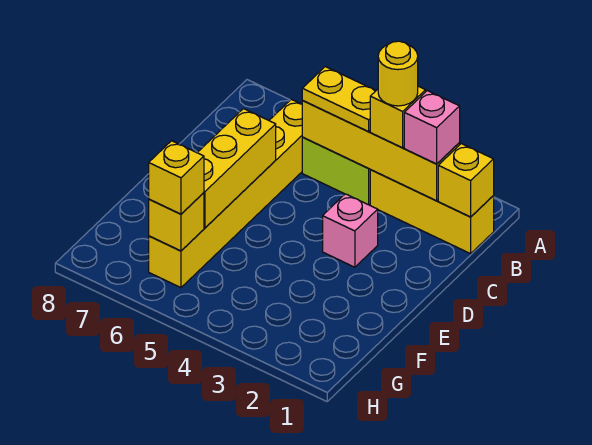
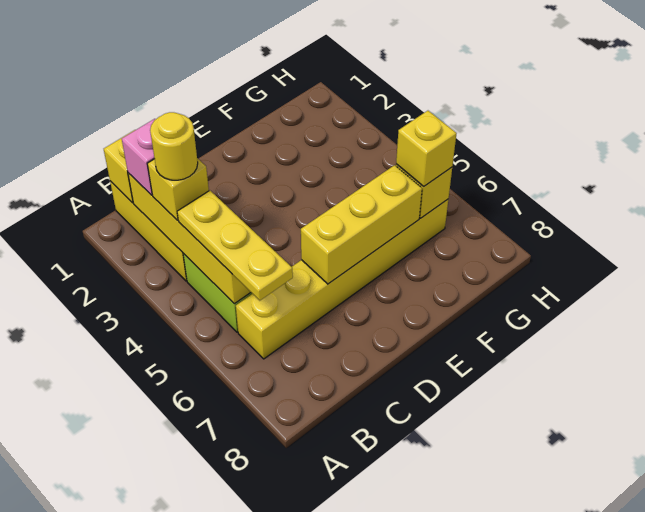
yellow plate B4:B5 level 3 -> yellow plate B4:B6 level 3
pink brick D3 level 1 -> none

